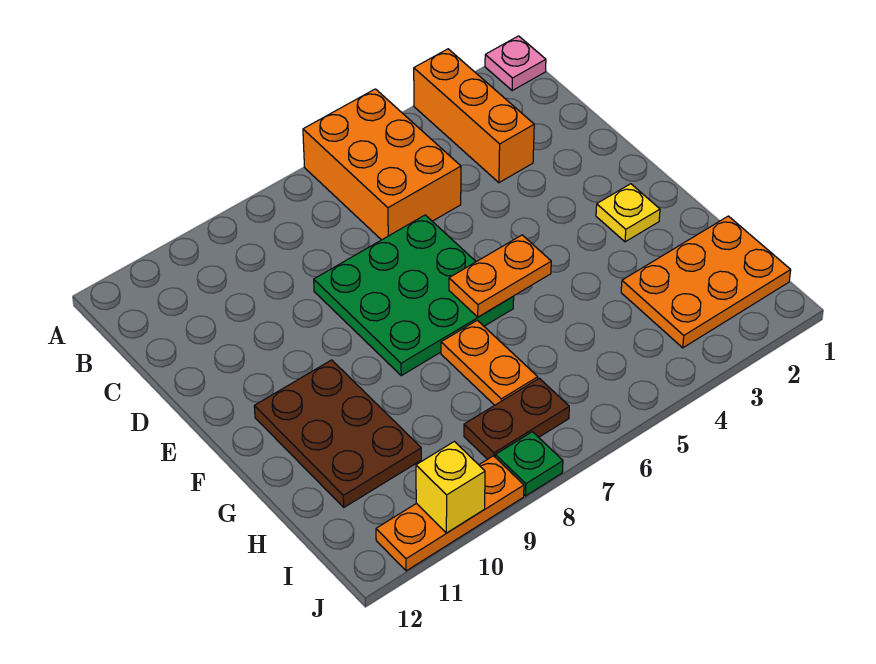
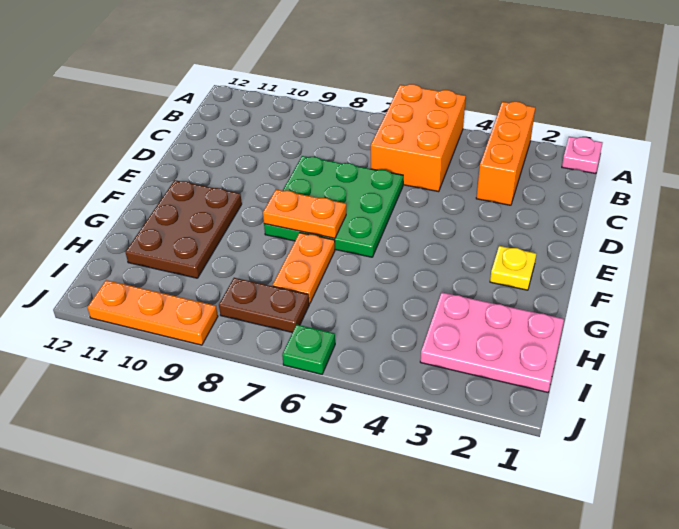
orange plate F5:F6 level 2 -> orange plate F7:F8 level 2
orange plate H1:I3 level 1 -> pink plate H1:I3 level 1
green plate J8 level 1 -> green plate J6 level 1
yellow brick J10 level 2 -> none

